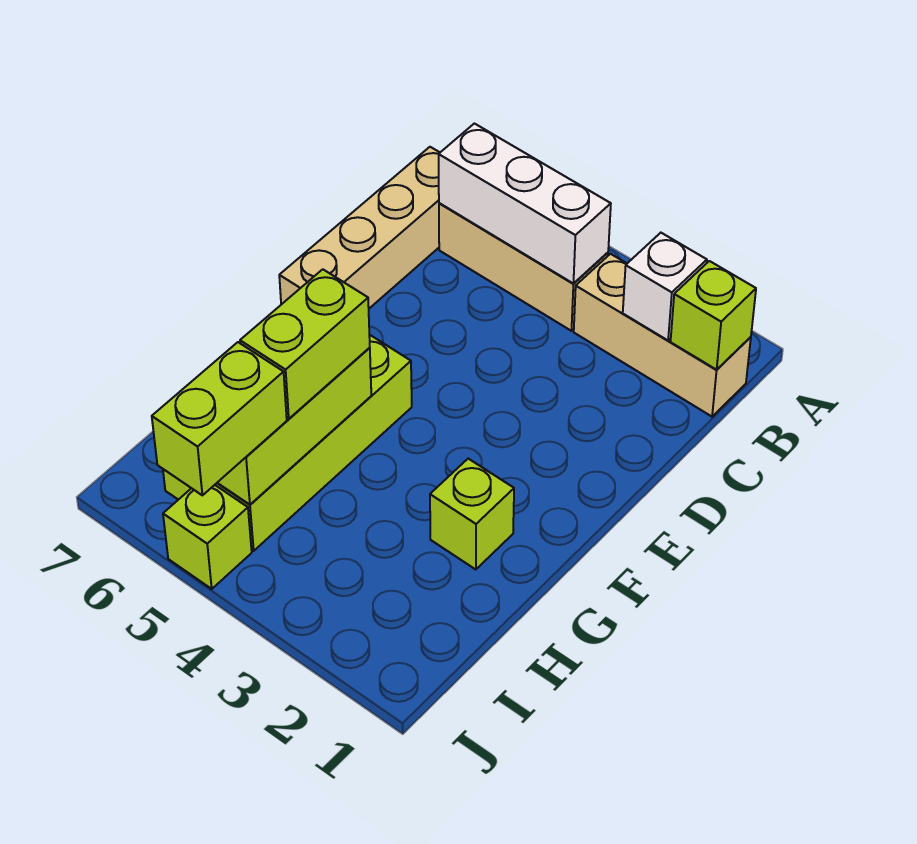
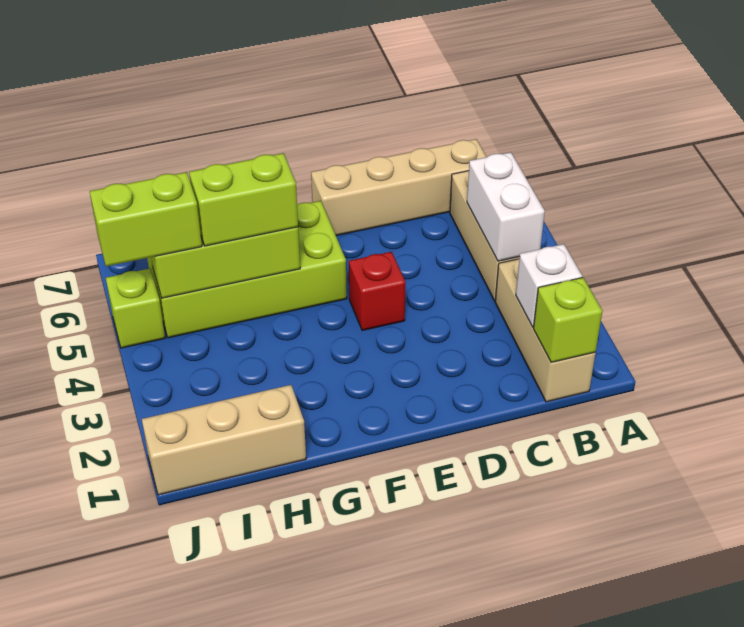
white brick B4:B6 level 2 -> white brick B4:B5 level 2
none -> red brick E4 level 1
lime brick G2 level 1 -> none
none -> tan brick H1:J1 level 1

